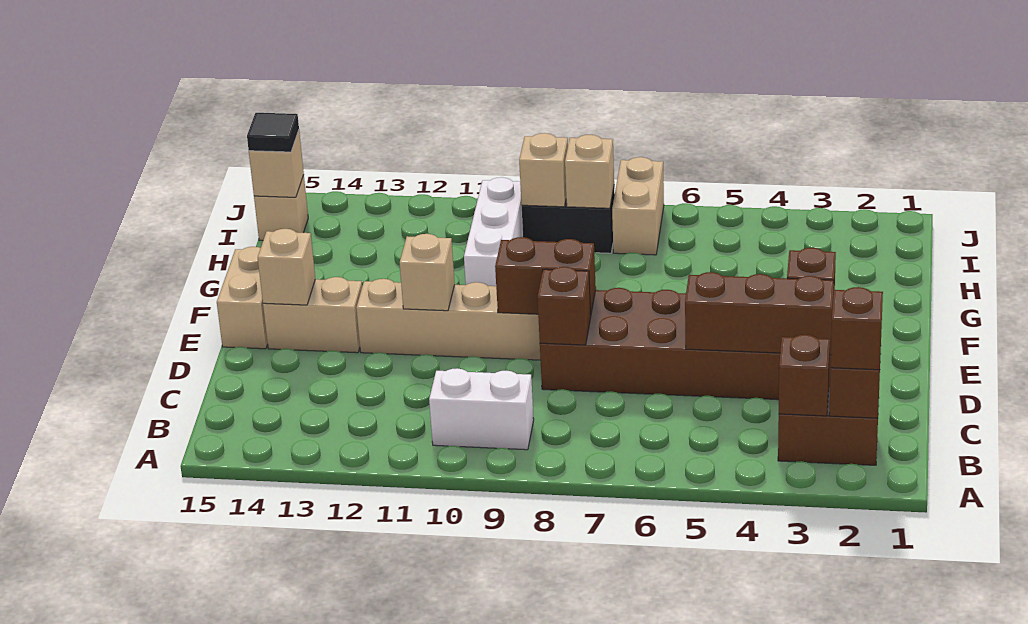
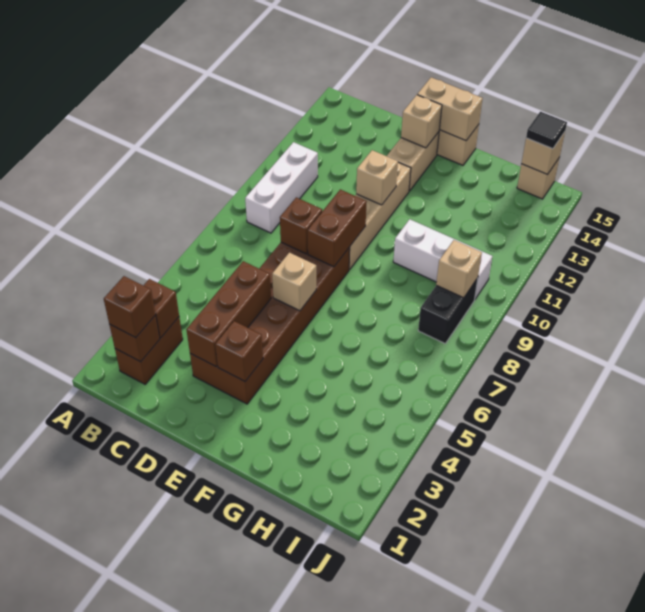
white brick B9:B10 level 1 -> white brick B9:B11 level 1
tan brick I7:J7 level 1 -> tan brick E15:F15 level 2
tan brick I8 level 2 -> tan brick E6 level 2

